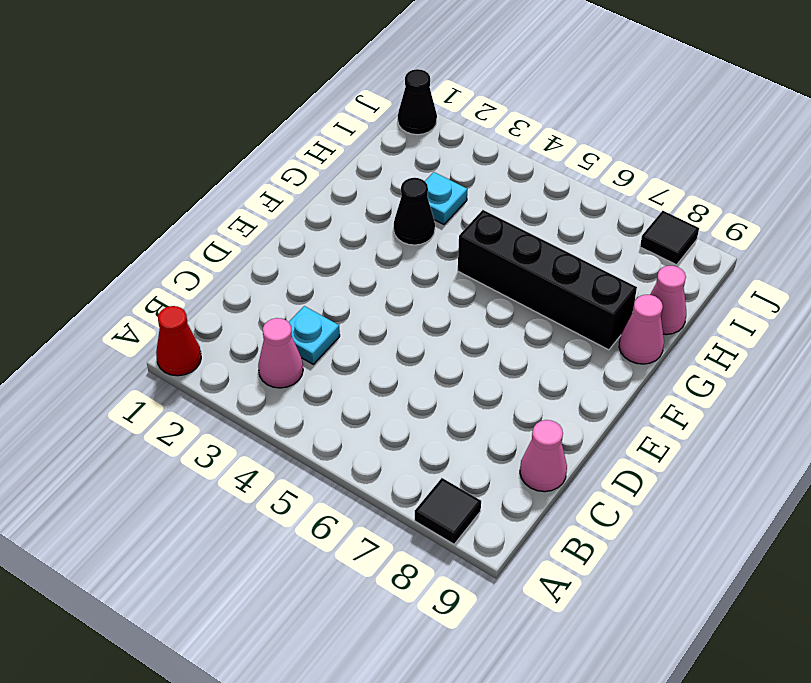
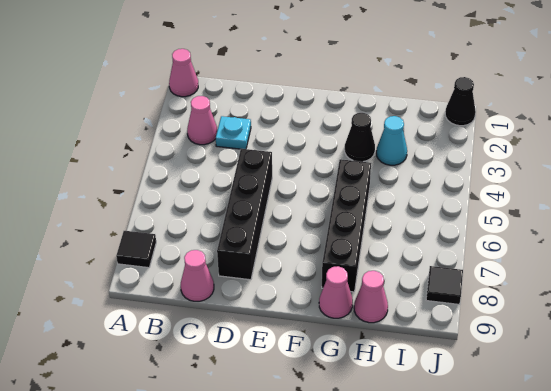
red cone A1 level 1 -> pink cone A1 level 1
none -> black brick D5:D8 level 1
cyan plate H3 level 1 -> cyan cone H3 level 1

